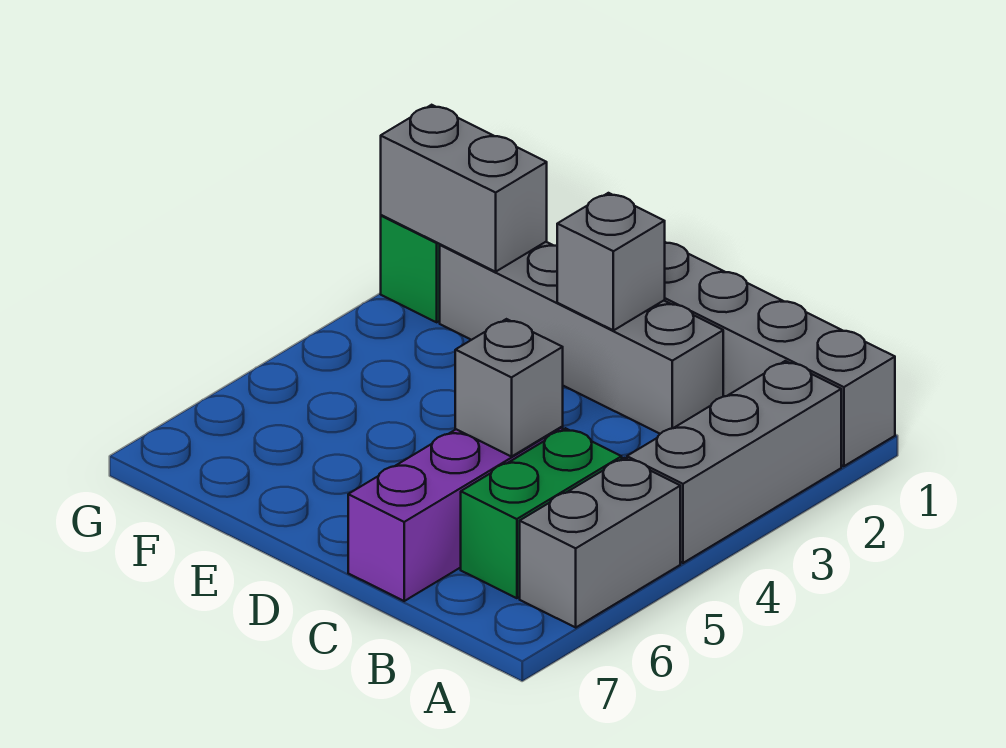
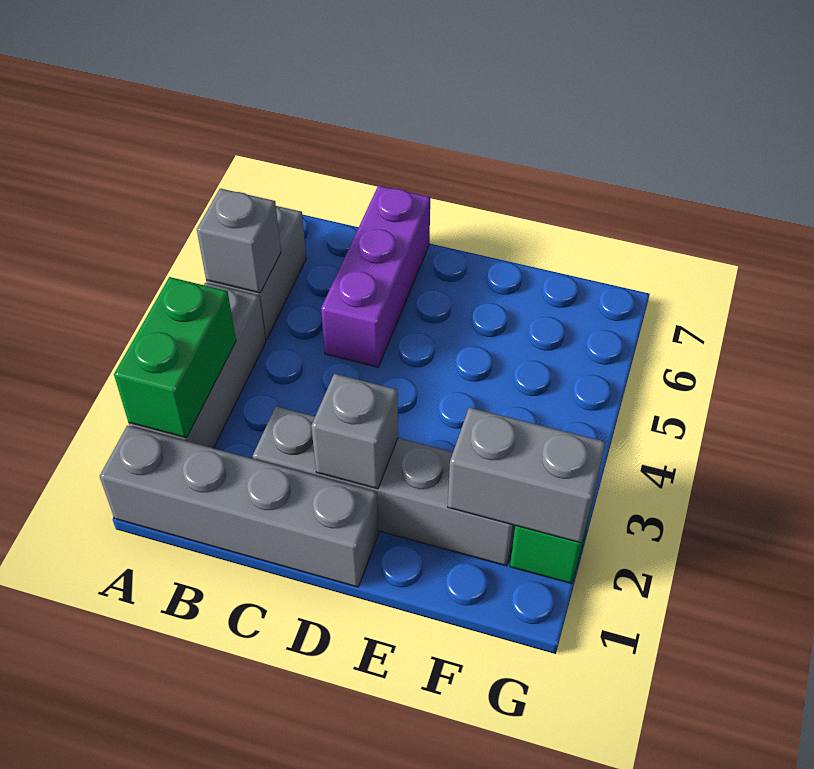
green brick B5:B6 level 1 -> green brick A2:A3 level 2
grey brick C5 level 2 -> grey brick A5 level 2

